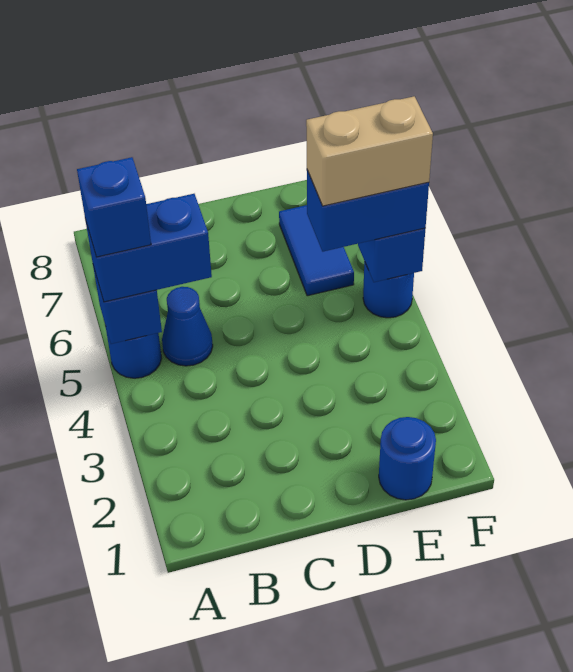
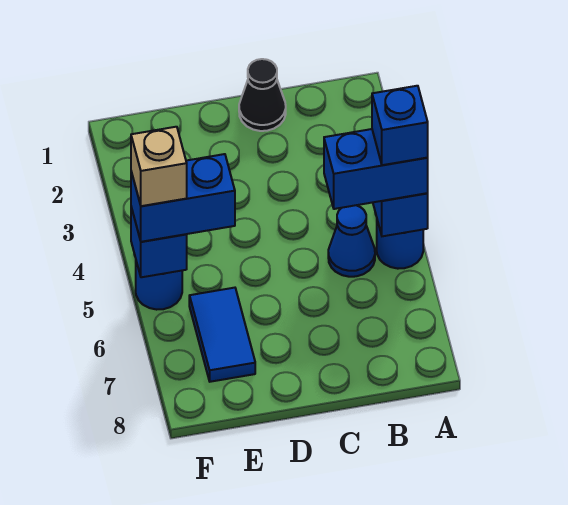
none -> black cone C1 level 1
blue round brick E1 level 1 -> none
tan brick E5:F5 level 4 -> tan brick F5 level 4

